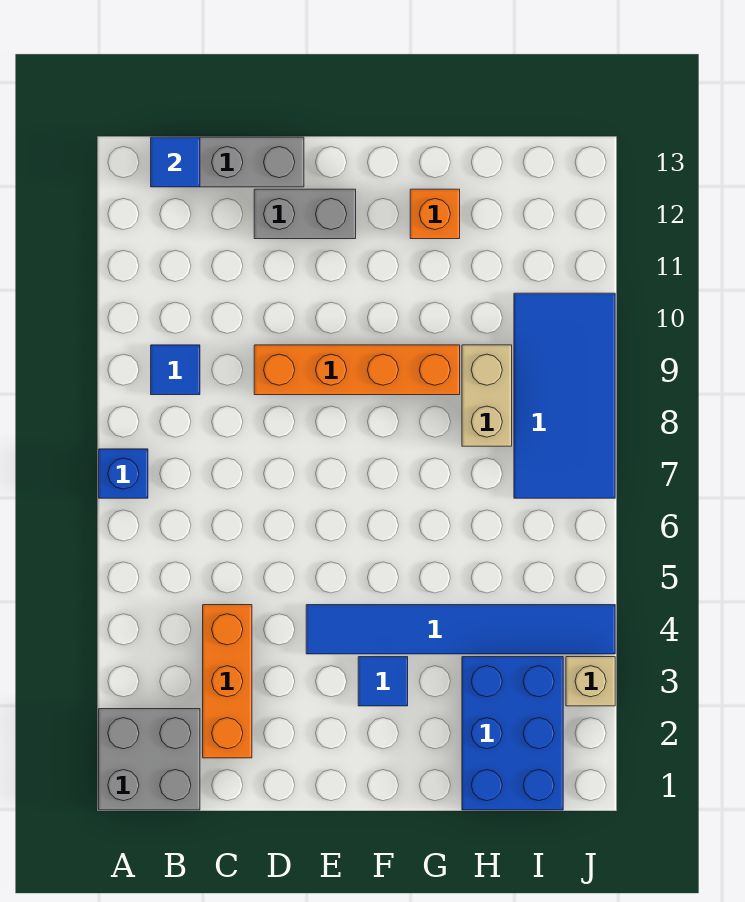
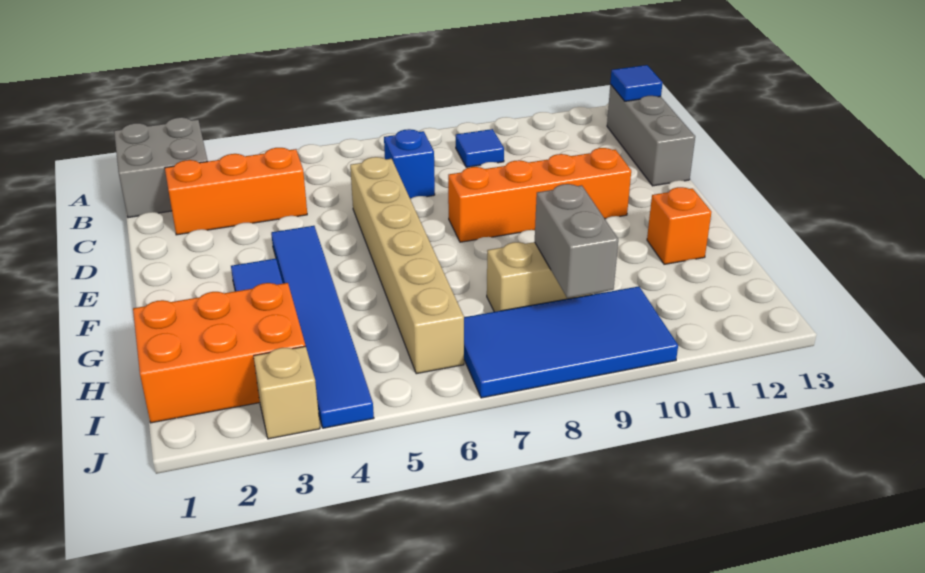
blue brick A7 level 1 -> blue brick C7 level 1
none -> tan brick D6:I6 level 1
orange brick D9:G9 level 1 -> orange brick E8:E11 level 1
grey brick D12:E12 level 1 -> grey brick H9:I9 level 2
blue brick H1:I3 level 1 -> orange brick H1:I3 level 1

